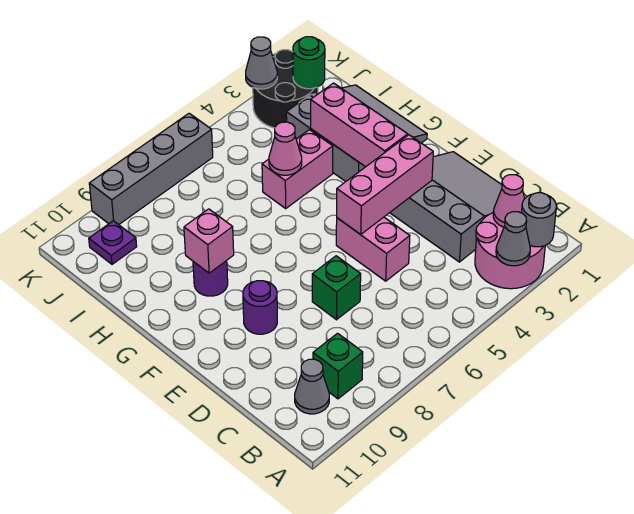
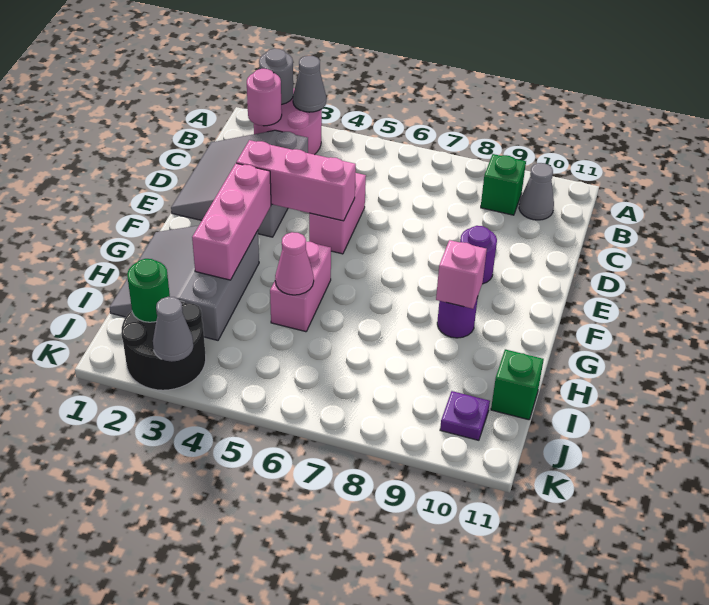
pink cone B2 level 2 -> pink round brick B2 level 2
green brick D7 level 1 -> green brick I11 level 1
pink brick H4:H5 level 1 -> pink brick G5:H5 level 1
grey brick K6:K9 level 1 -> none

